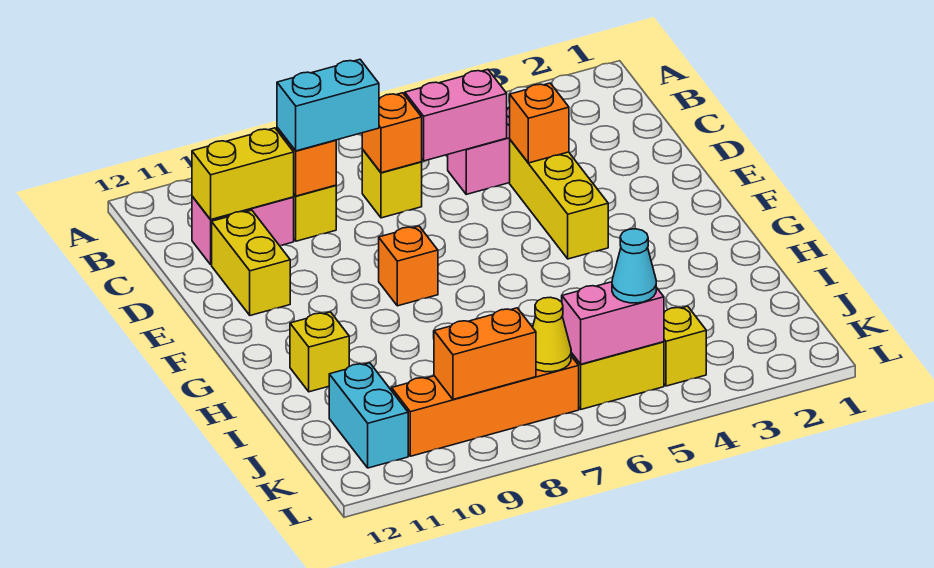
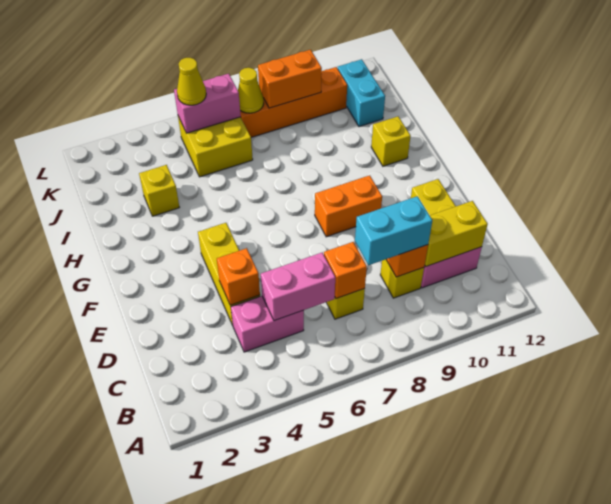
orange brick F8 level 1 -> orange brick F8:F9 level 1
yellow brick K4 level 1 -> yellow brick I3 level 1
cyan cone K5 level 3 -> yellow cone K5 level 3

